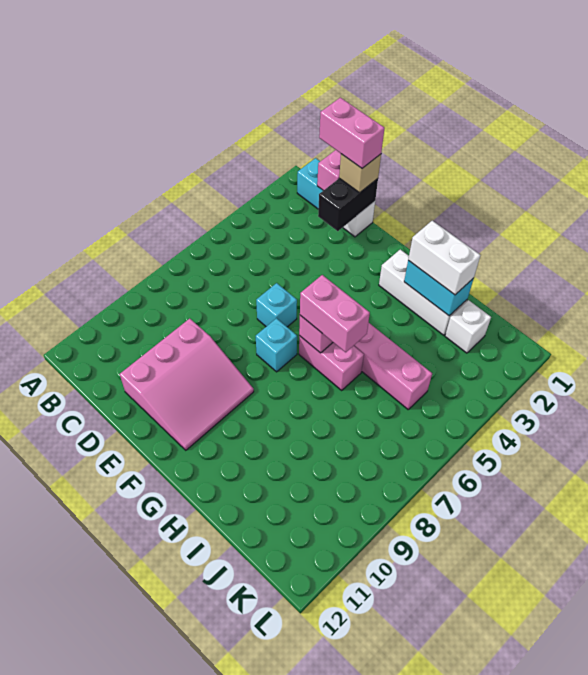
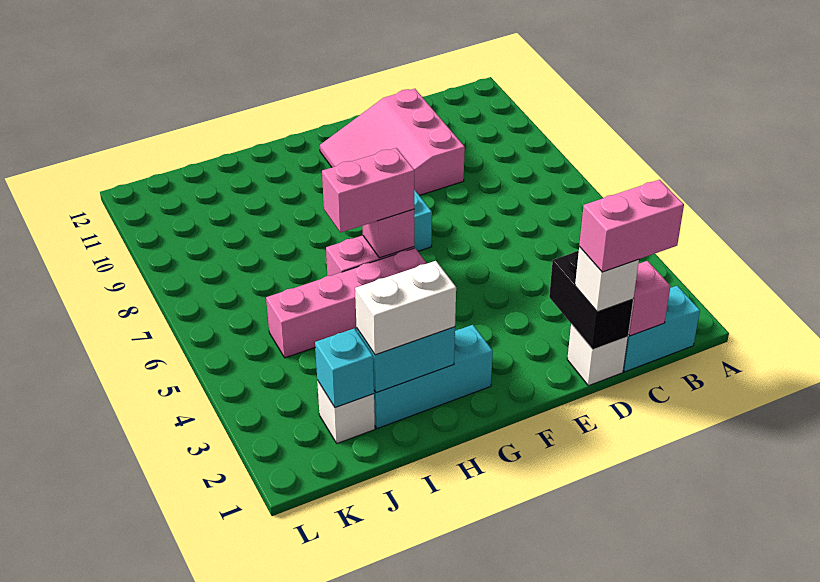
tan brick D1 level 3 -> white brick D1 level 3
cyan brick E6 level 1 -> cyan brick J2 level 2
white brick G2:I2 level 1 -> cyan brick G2:I2 level 1

